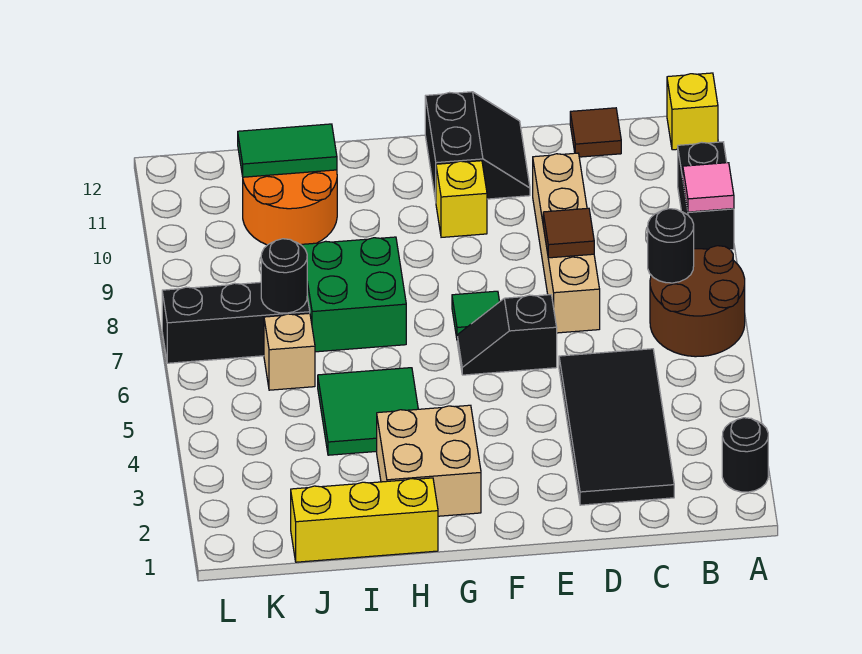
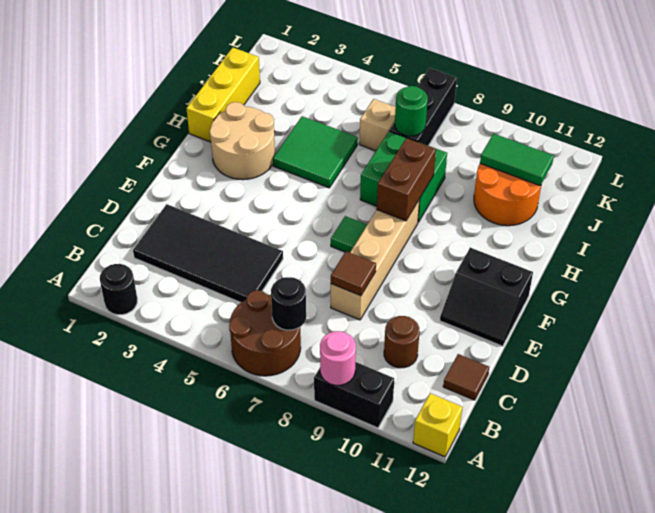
pink tile A9 level 2 -> pink round brick A9 level 2
none -> brown round brick C10 level 1
tan brick D7:D10 level 1 -> tan brick D8:G8 level 1
black slope E6:F6 level 1 top E -> none
yellow brick F10 level 1 -> none
tan brick G2:H3 level 1 -> tan round brick G2:H3 level 1
none -> brown brick G8:H8 level 2
green tile I11:J11 level 2 -> green tile J10:J11 level 2
black round brick J7 level 2 -> green round brick J7 level 2

